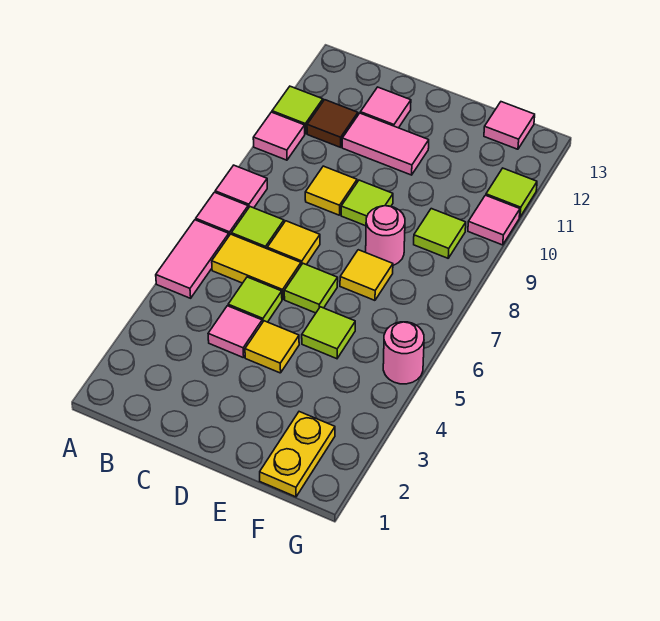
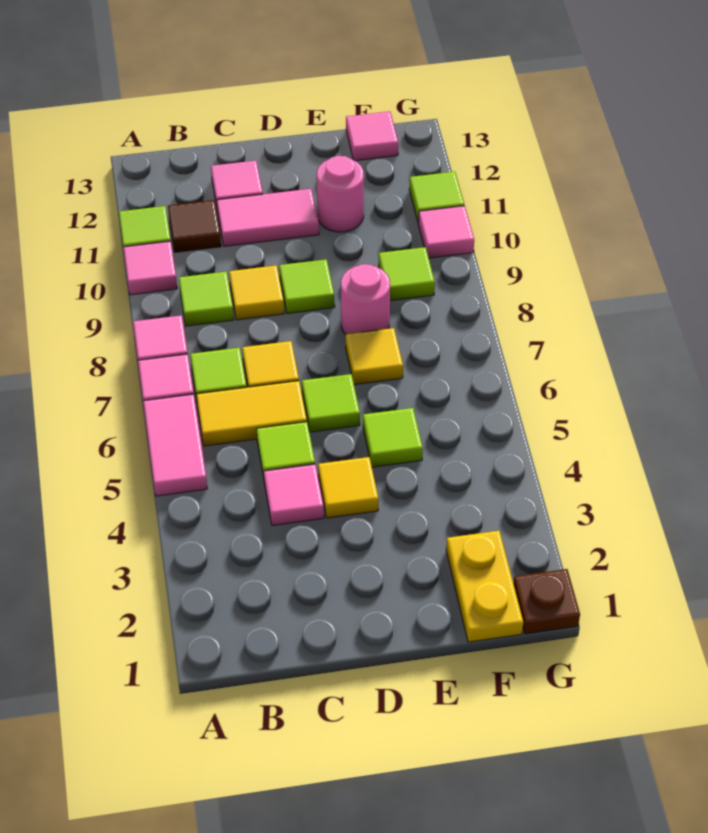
none -> lime tile B9 level 1
none -> brown plate G1 level 1
pink round brick G5 level 1 -> pink round brick E11 level 1

